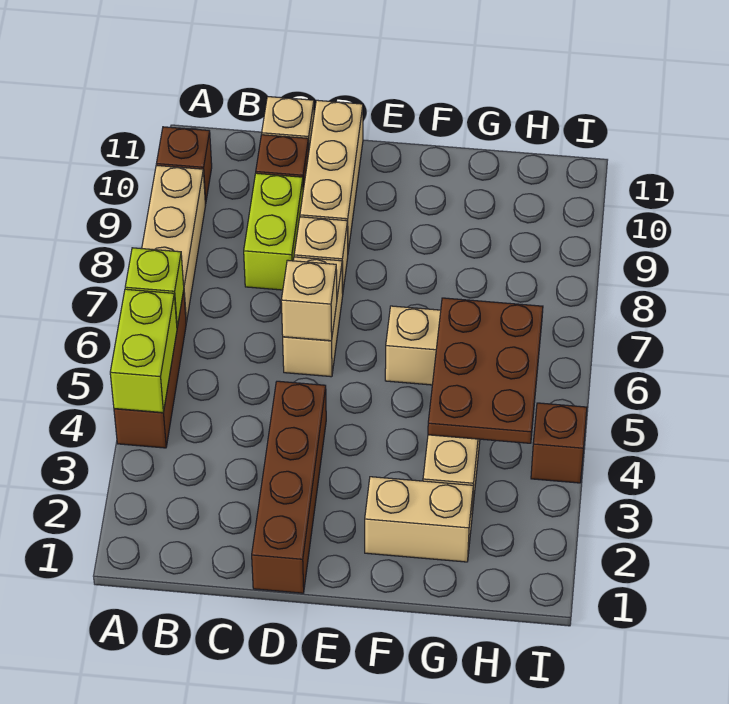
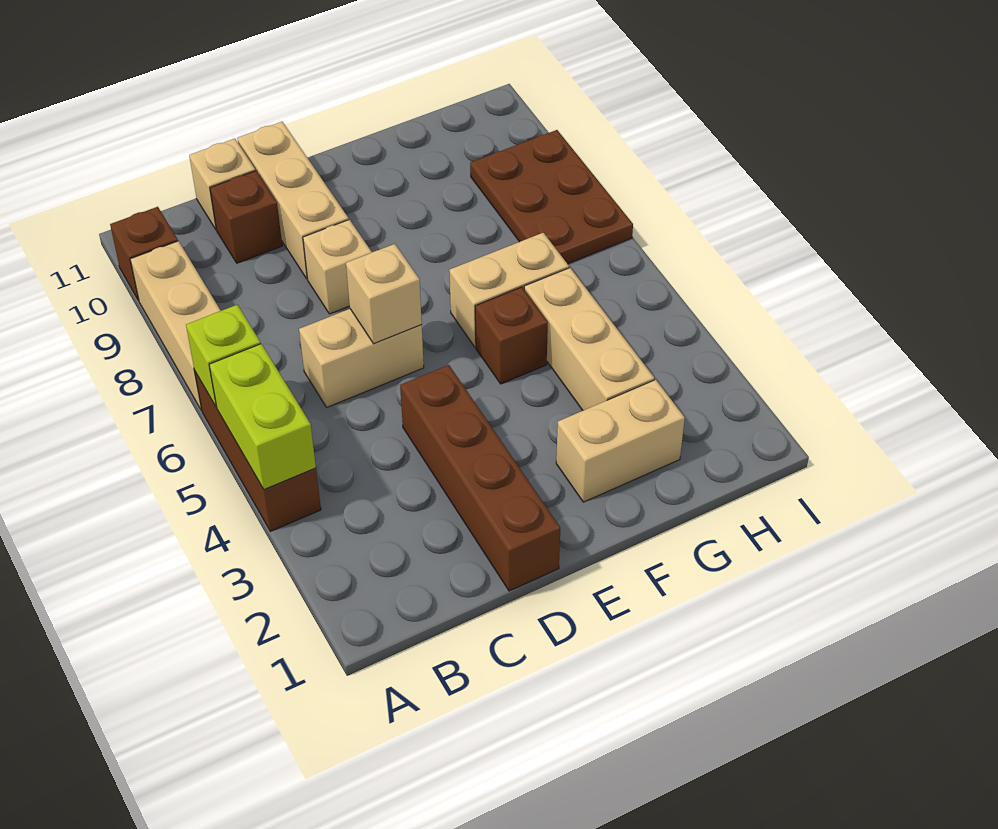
lime brick C8:C9 level 1 -> none
tan brick D6:D7 level 1 -> tan brick C6:D6 level 1
brown plate G4:H6 level 2 -> brown plate H7:I9 level 1
brown brick I4 level 1 -> brown brick F5 level 1

